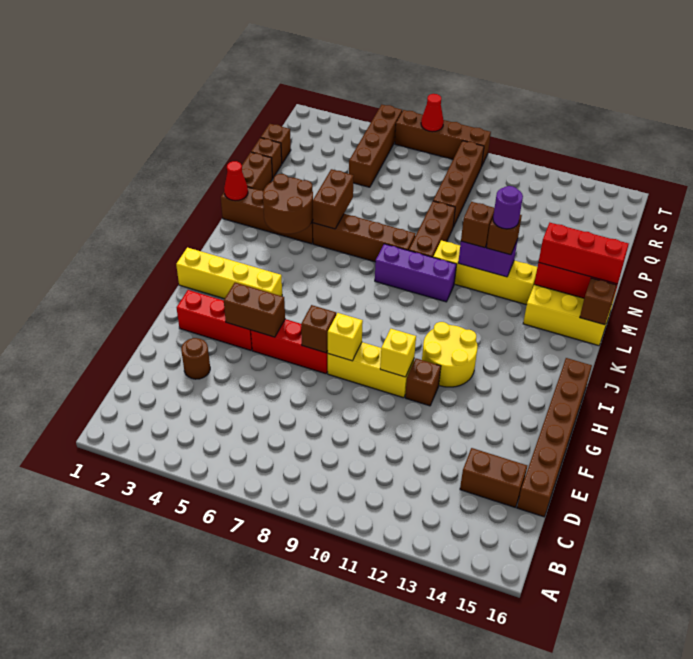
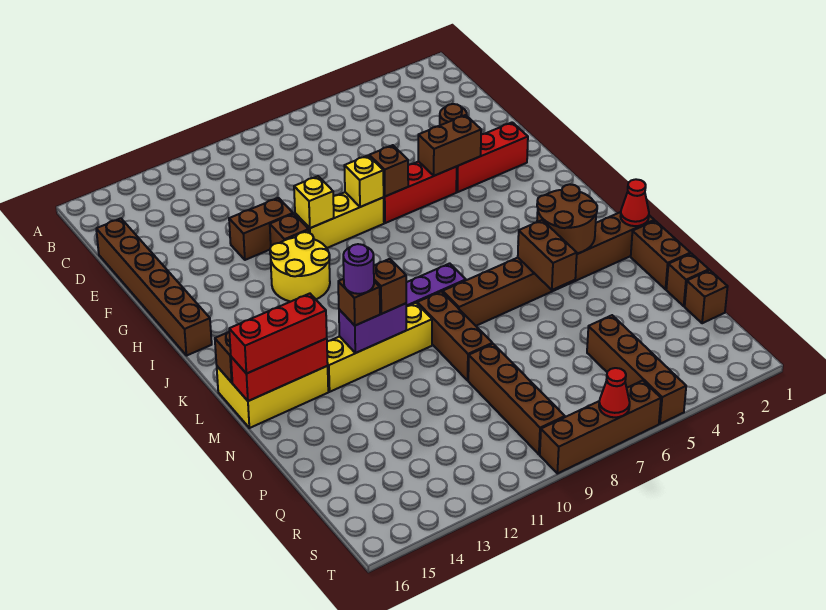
brown brick D14:D15 level 1 -> brown brick F11:F12 level 1
yellow brick I1:I4 level 1 -> none

